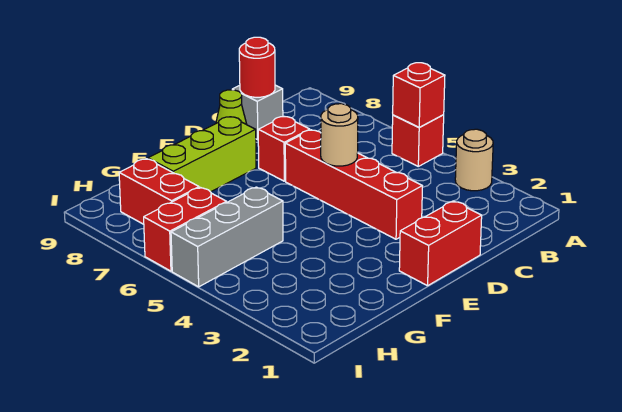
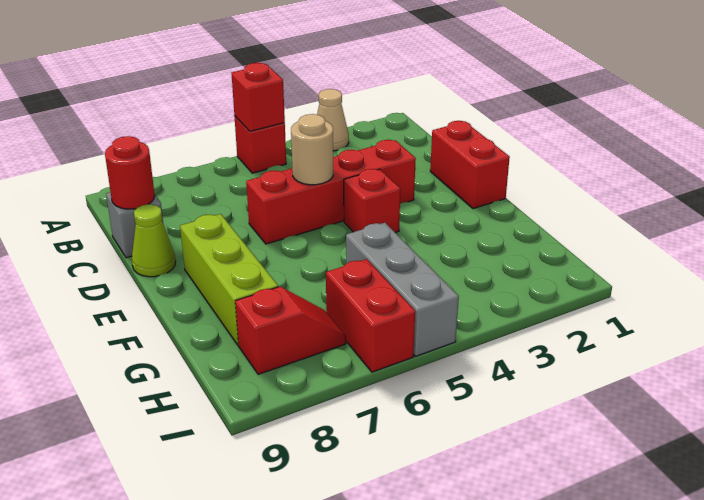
tan round brick A3 level 1 -> tan cone A3 level 1
red brick D7 level 1 -> red brick E4 level 1
red brick H7:H8 level 1 -> red slope H7:H8 level 1 top 8

